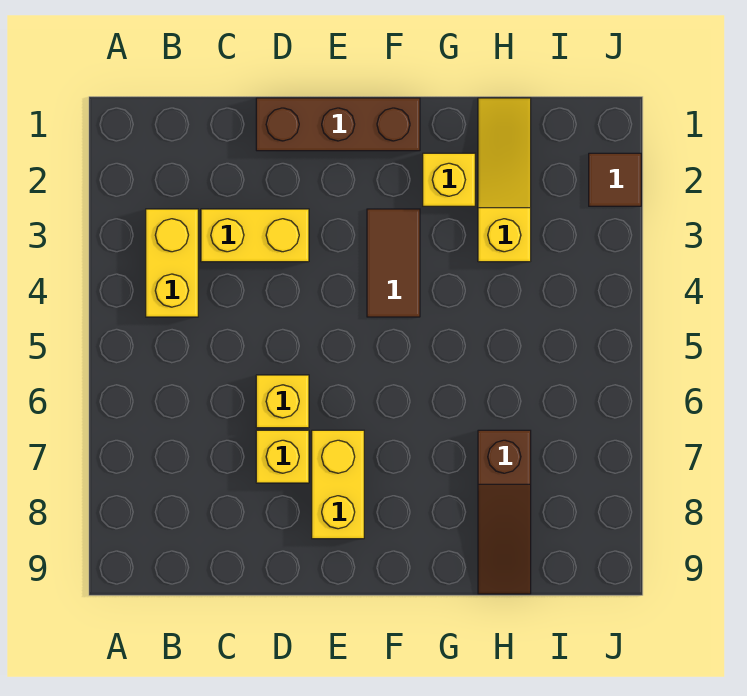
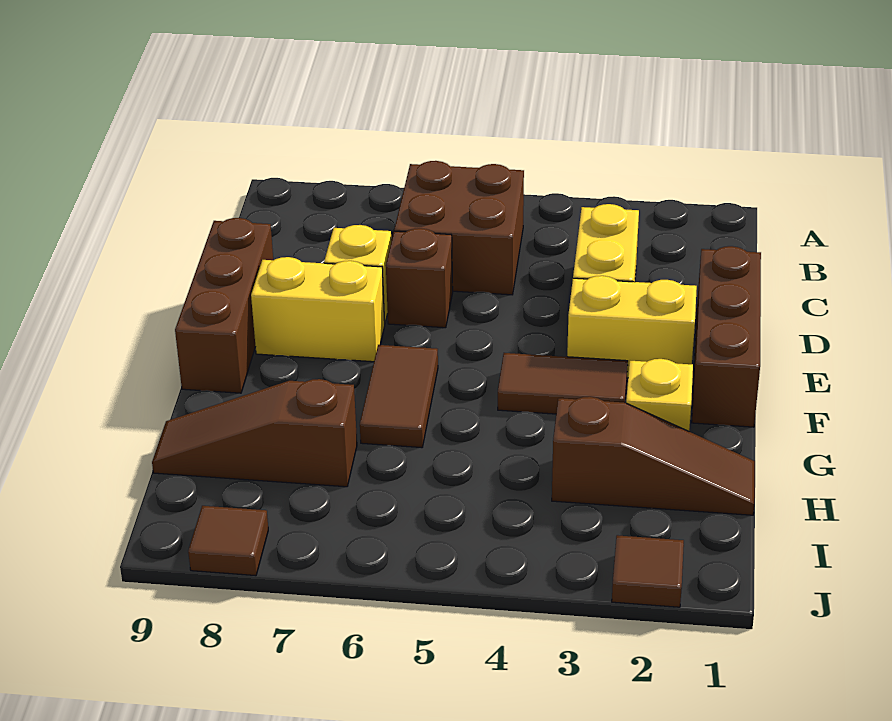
yellow brick B3:B4 level 1 -> yellow brick E2:E3 level 1
none -> brown brick B5:C6 level 1
yellow brick D6 level 1 -> brown brick D6 level 1
none -> brown brick D9:F9 level 1
none -> brown tile F6:G6 level 1
yellow slope H1:H3 level 1 top 3 -> brown slope H1:H3 level 1 top 3
none -> brown tile J8 level 1

